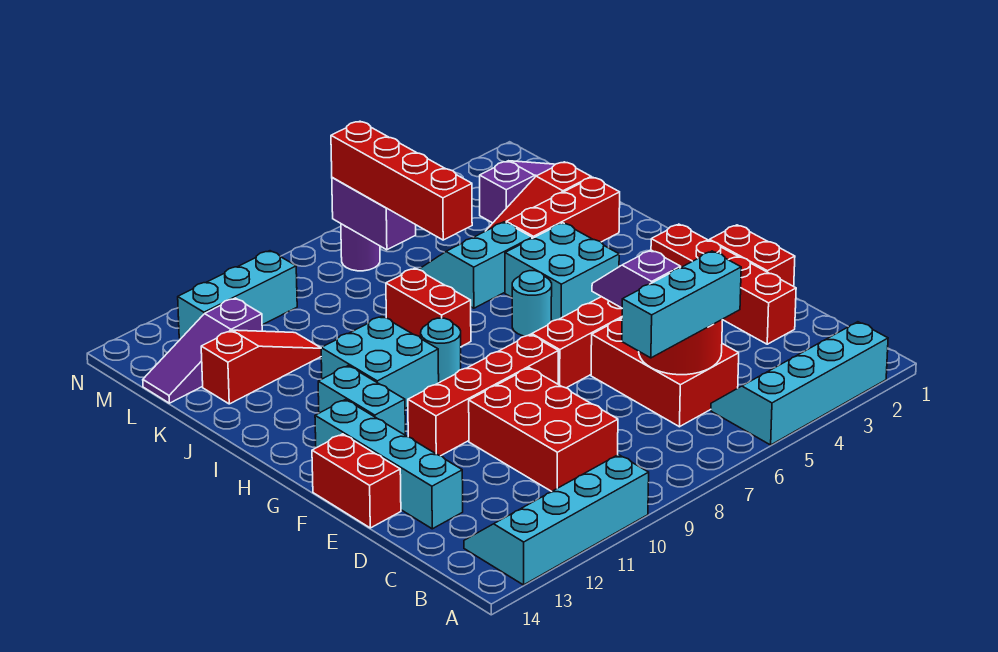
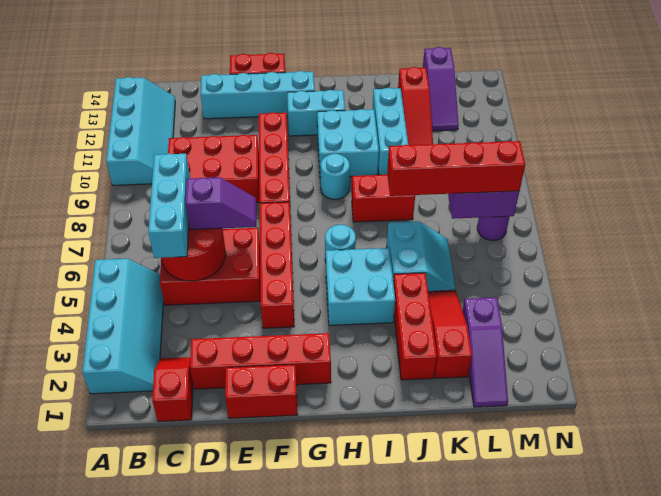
none -> red slope C1:C2 level 1 top 1
purple slope L12:L14 level 1 top 12 -> purple slope L12:L14 level 1 top 14
cyan brick M10:M12 level 1 -> cyan brick J10:J12 level 1

